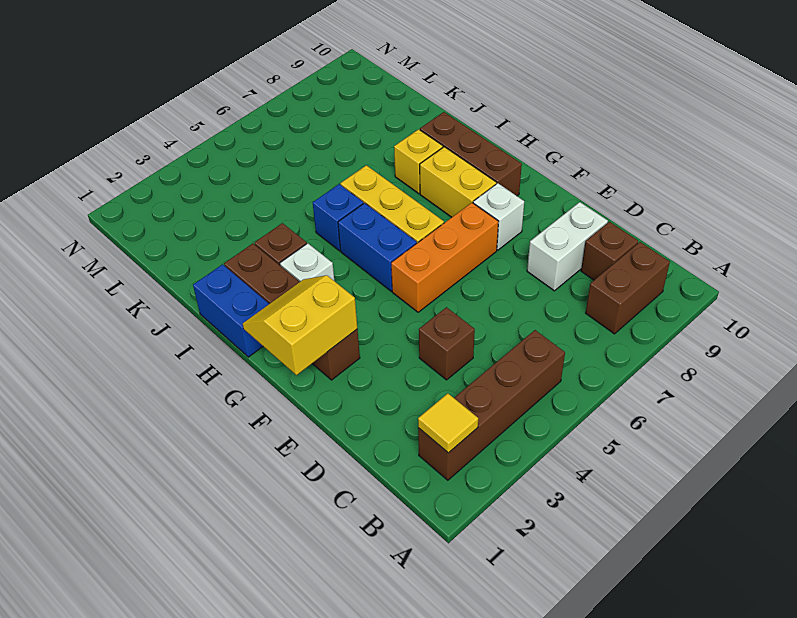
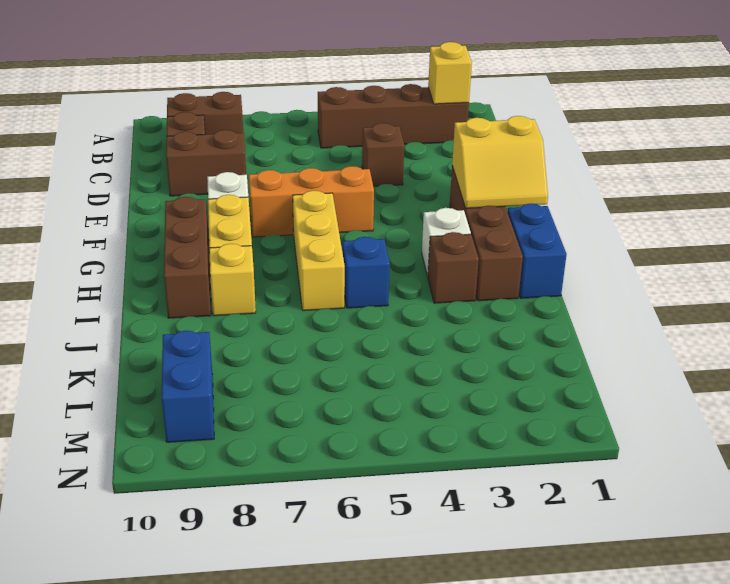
yellow tile B2 level 2 -> yellow brick B2 level 2
white brick D8:D9 level 1 -> brown brick D8:D9 level 1
blue brick G5:H5 level 1 -> blue brick L9:M9 level 1

